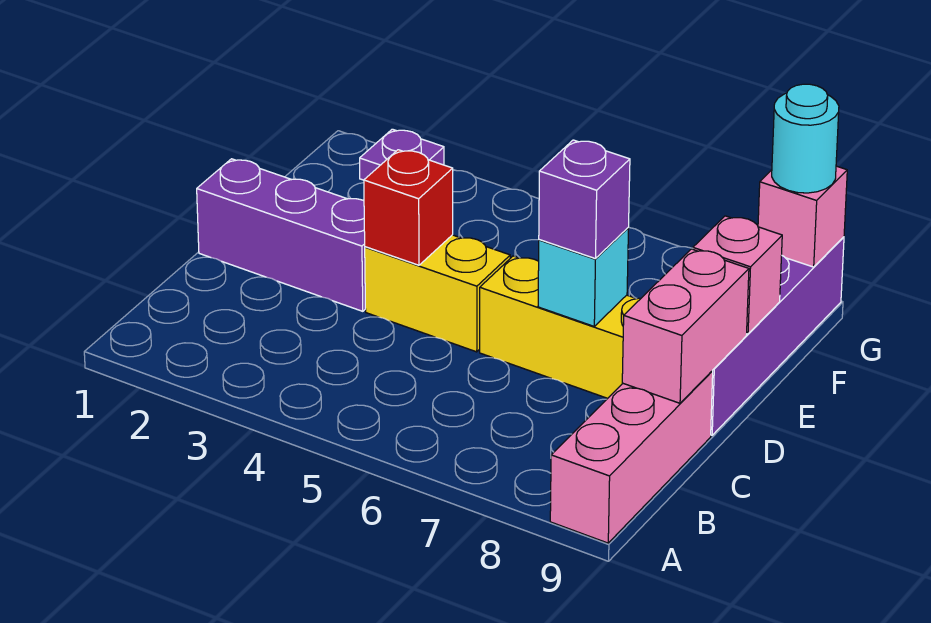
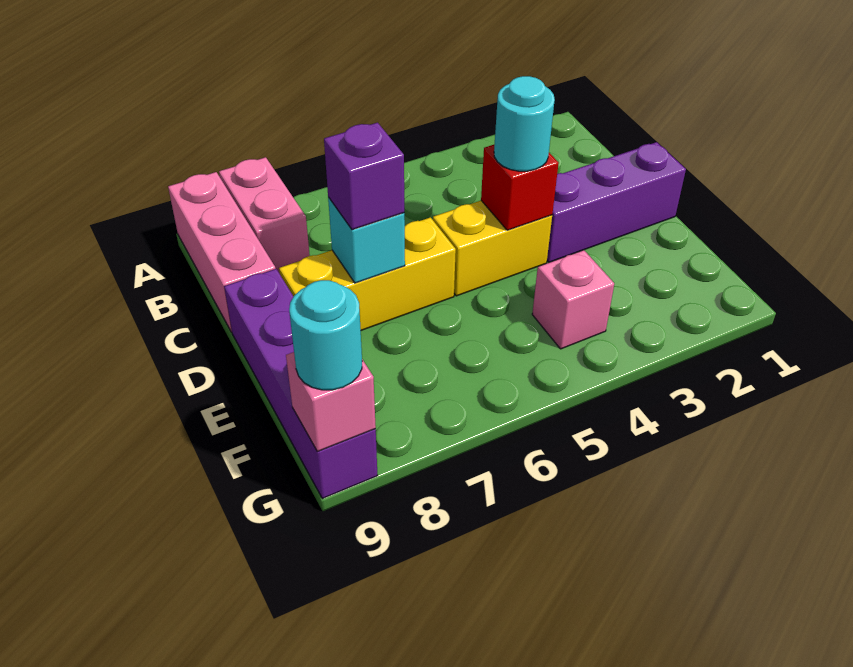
pink brick C9:D9 level 2 -> pink brick A8:B8 level 1
none -> cyan round brick D4 level 3
pink brick E9 level 2 -> pink brick F4 level 1
purple plate G2 level 1 -> none

